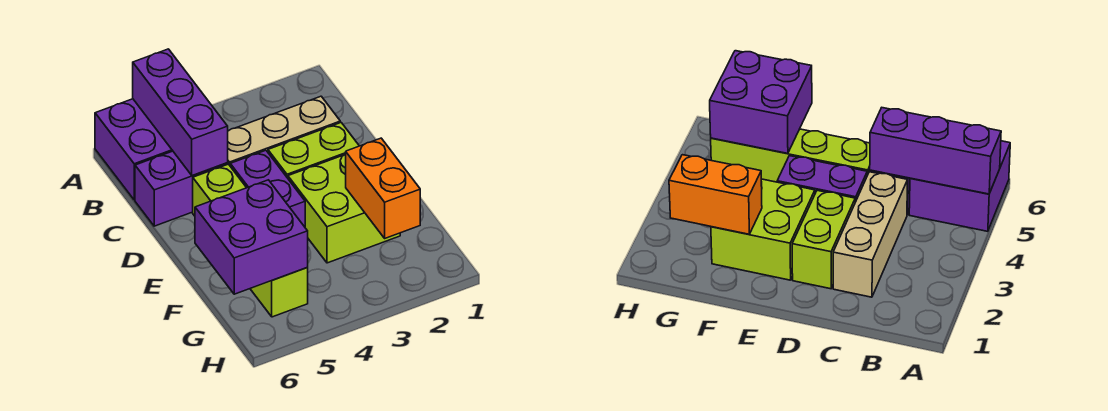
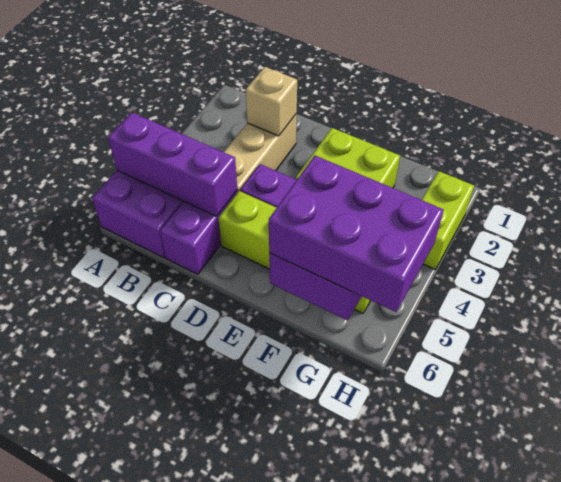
none -> tan brick C2 level 2
lime brick D2:D3 level 1 -> lime brick H2:H3 level 1
orange brick F2:G2 level 2 -> none
none -> purple brick F5:H6 level 3

